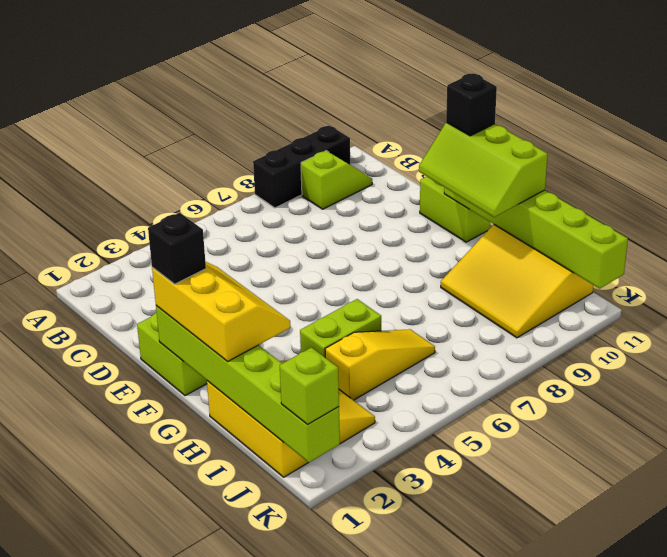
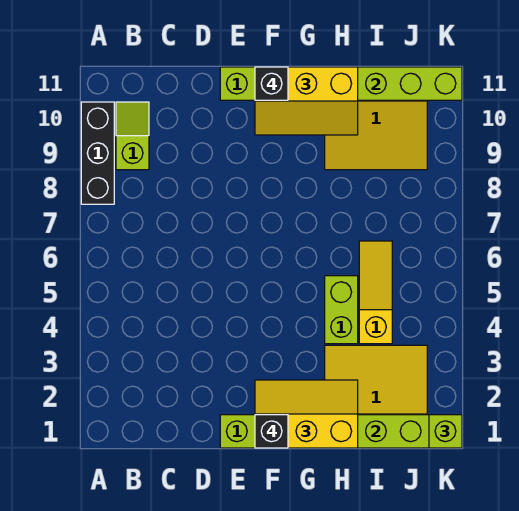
lime slope F10:H11 level 3 top 11 -> yellow slope F10:H11 level 3 top 11

